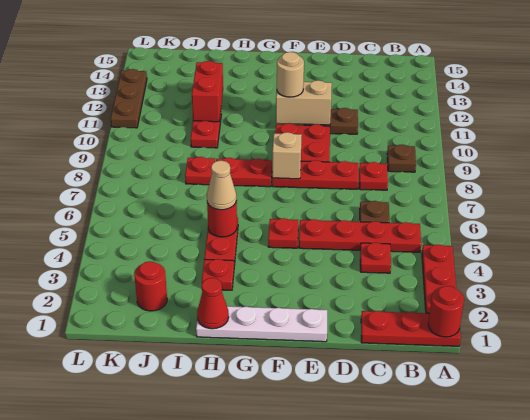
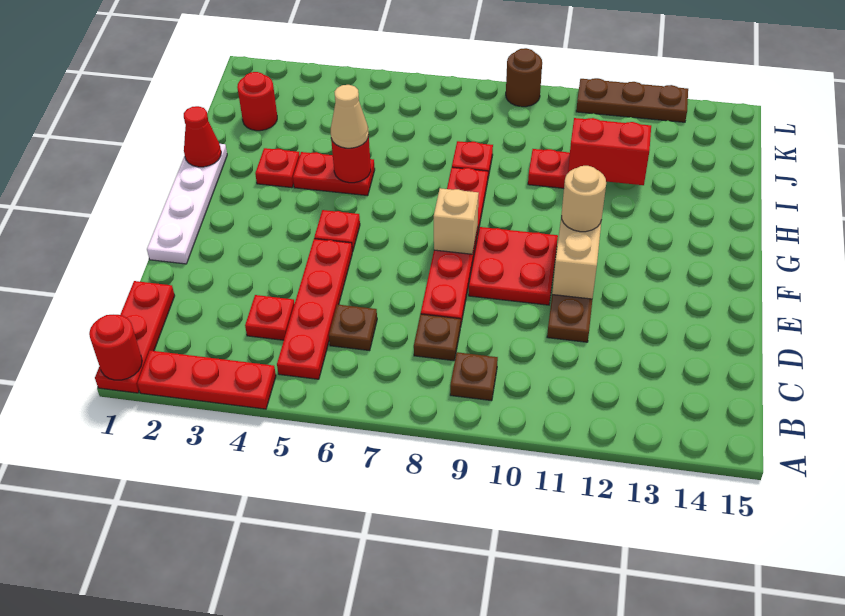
red plate C8 level 1 -> brown plate C8 level 1
none -> brown round brick L9 level 1

